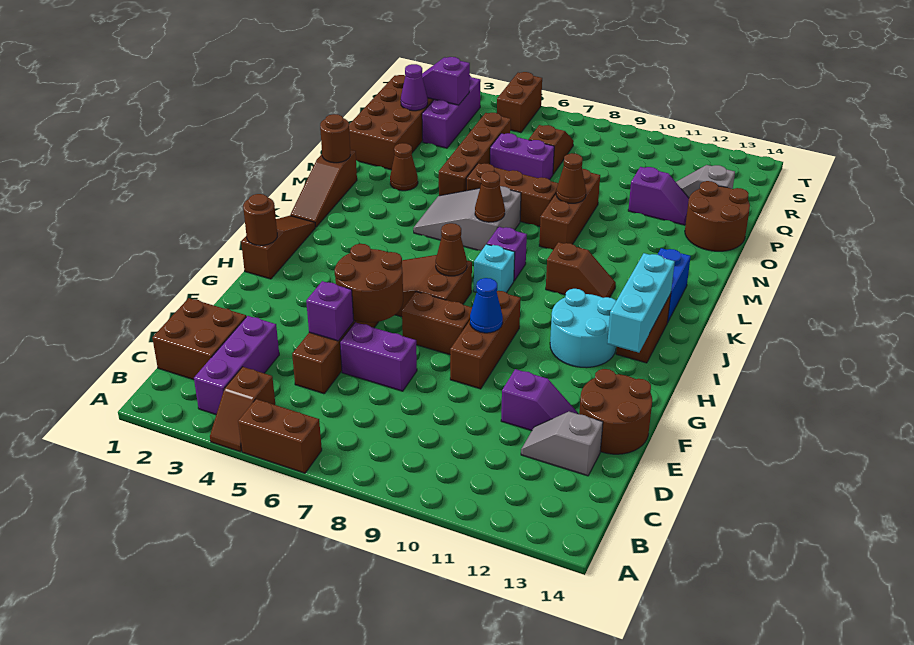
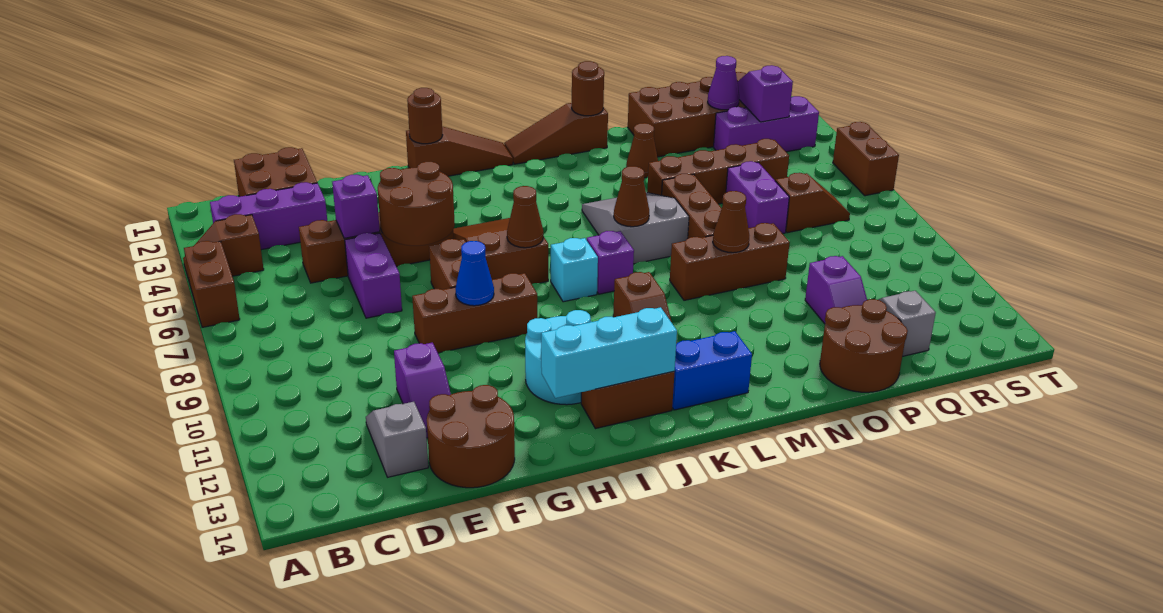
brown brick S5:T5 level 1 -> brown brick T5:T6 level 1

